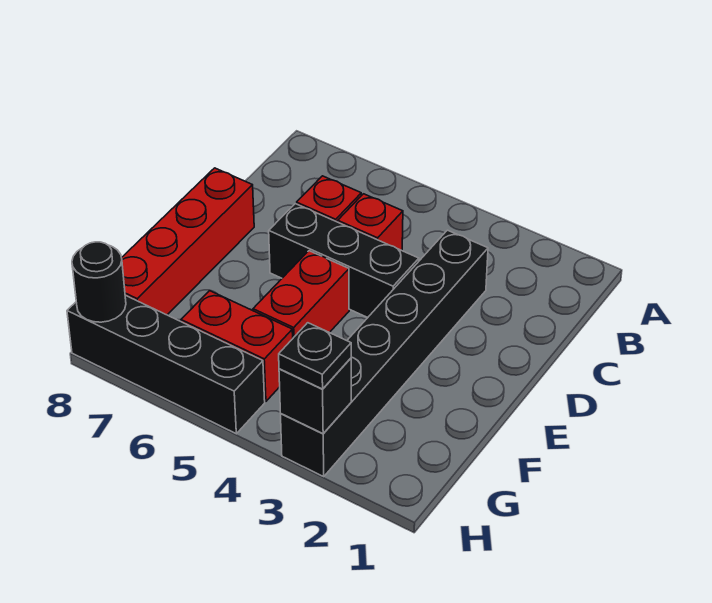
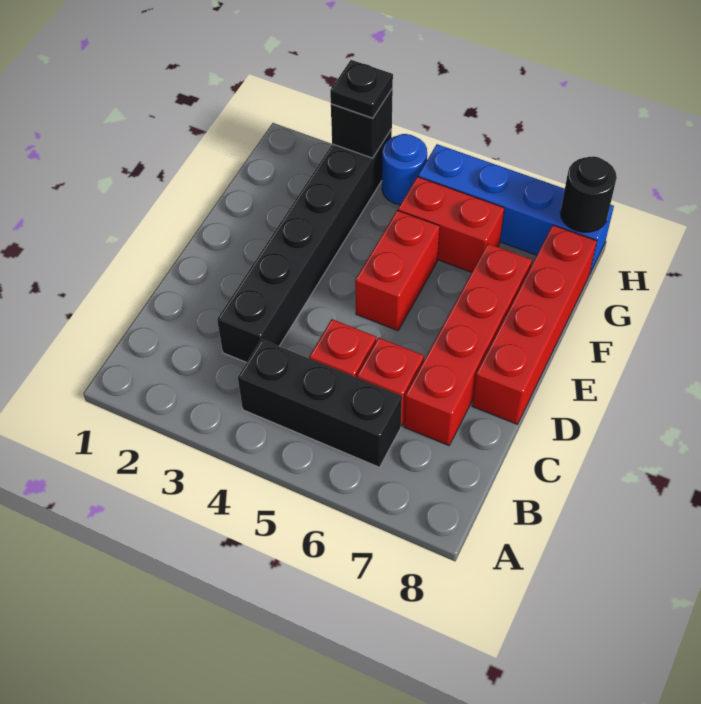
none -> red brick C7:F7 level 1
black brick D4:D6 level 1 -> black brick B4:B6 level 1
none -> blue round brick H4 level 1
black brick H5:H8 level 1 -> blue brick H5:H8 level 1

